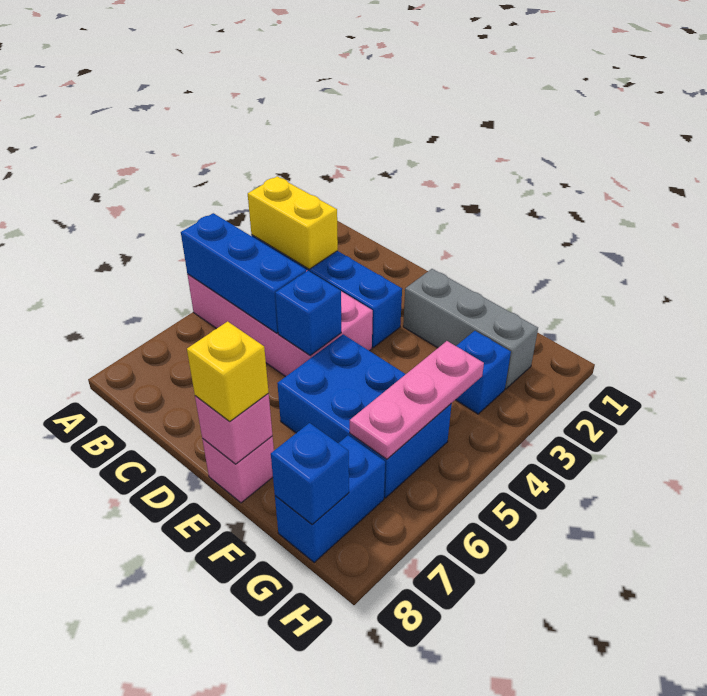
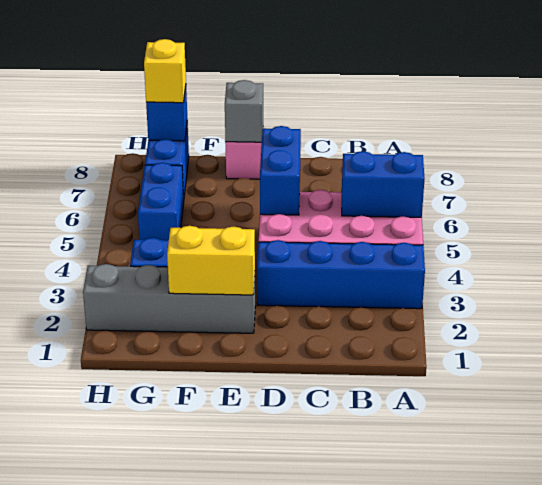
yellow brick A3:B3 level 2 -> yellow brick E2:F2 level 2
blue brick A5:C5 level 2 -> blue brick A5:B5 level 2
blue brick D5 level 2 -> blue brick D5:D6 level 2
grey brick E2:G2 level 1 -> grey brick E2:H2 level 1
blue brick E5:G6 level 1 -> blue brick G5:G6 level 1
pink brick E8 level 2 -> grey brick E8 level 2
yellow brick E8 level 3 -> yellow brick G8 level 3
pink plate G4:G6 level 2 -> none

